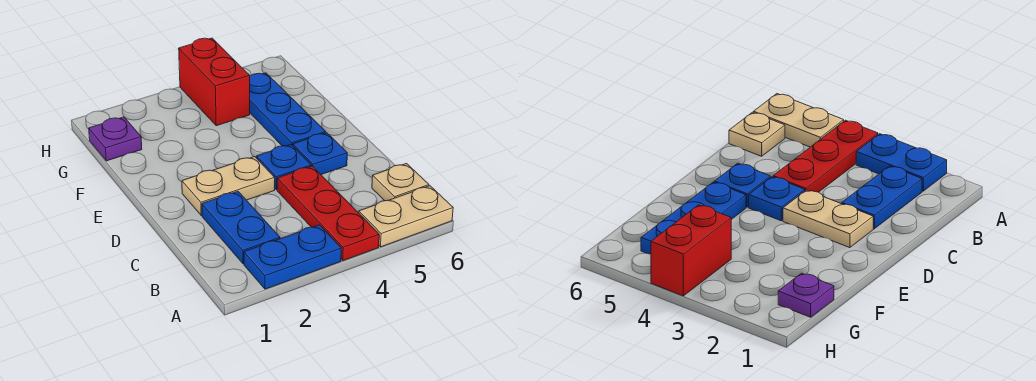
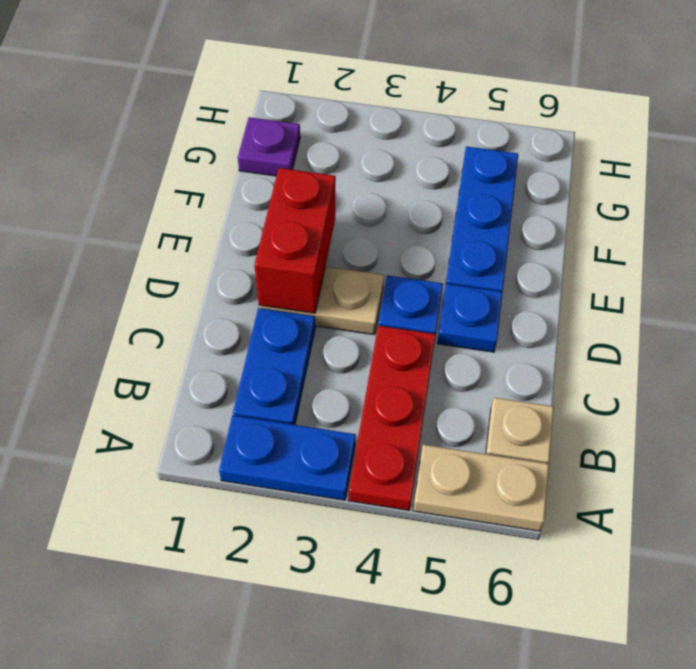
red brick G4:H4 level 1 -> red brick D2:E2 level 2

